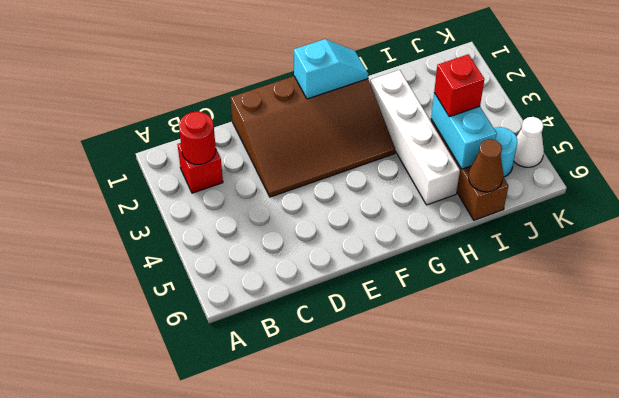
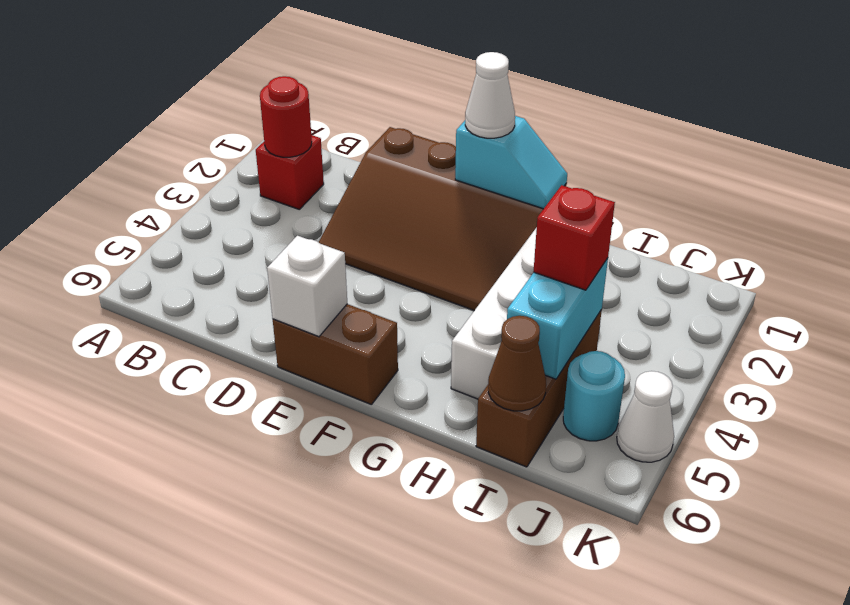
none -> brown brick E6:F6 level 1
none -> white brick E6 level 2
none -> white cone F1 level 3

